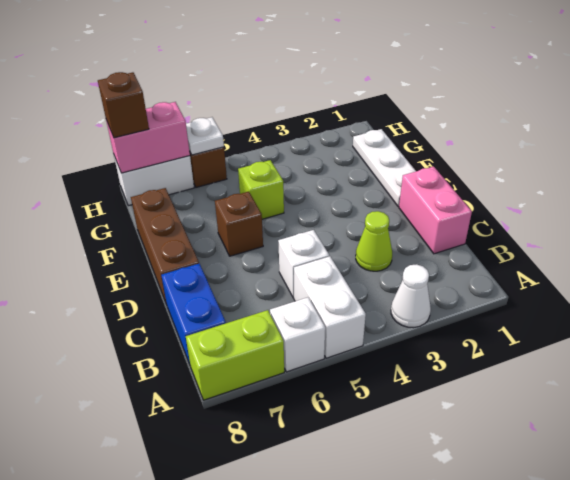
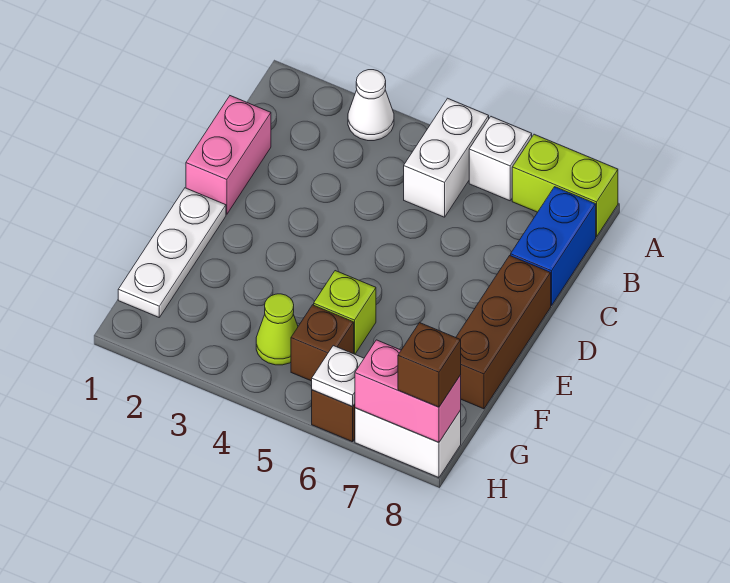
lime cone C3 level 1 -> lime cone G4 level 1
white brick C5 level 1 -> none
brown brick E6 level 1 -> brown brick G5 level 1

